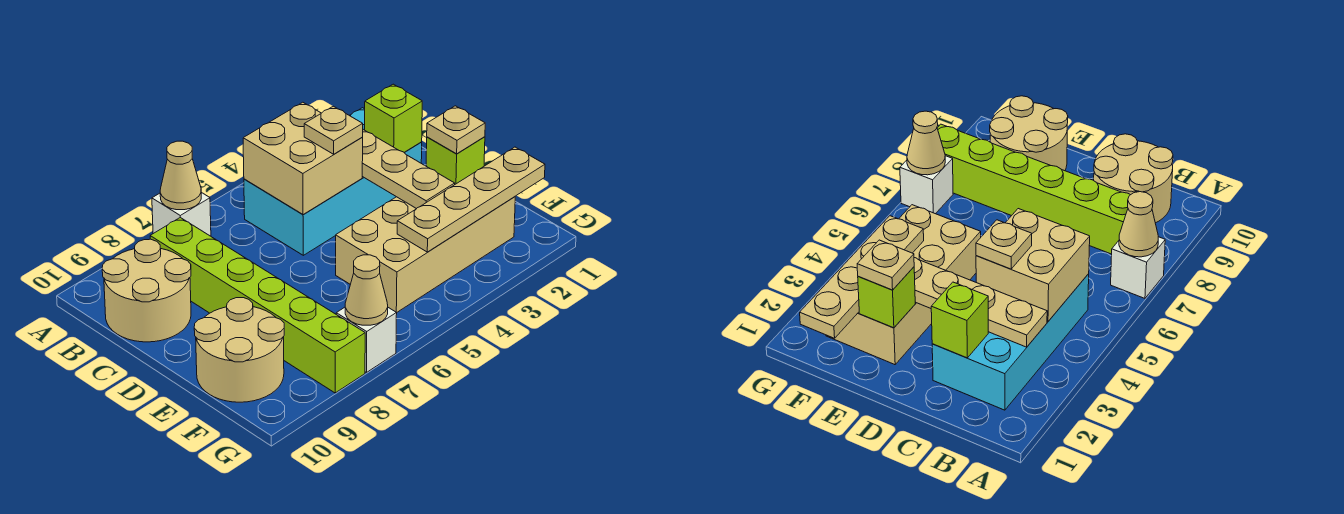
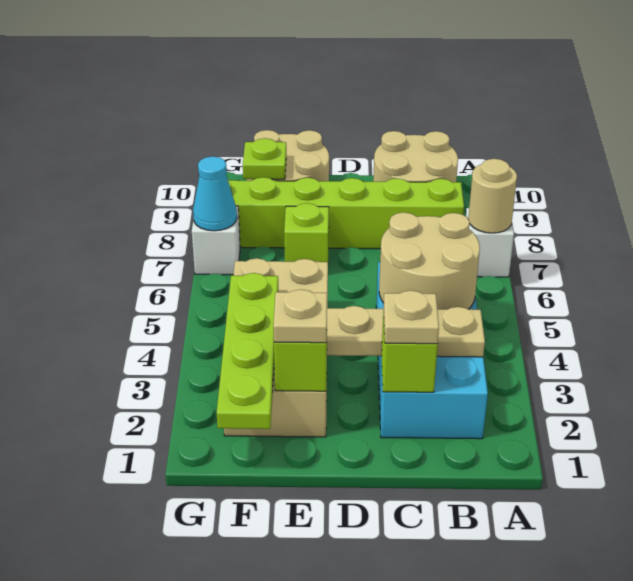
tan cone A7 level 2 -> tan round brick A7 level 2
tan brick B4:C5 level 2 -> tan round brick B4:C5 level 2
tan plate C4 level 3 -> tan plate C2 level 3
none -> lime brick E7 level 1
tan plate F1:F4 level 2 -> lime plate F1:F4 level 2
none -> lime plate F9 level 2
tan cone G7 level 2 -> cyan cone G7 level 2

